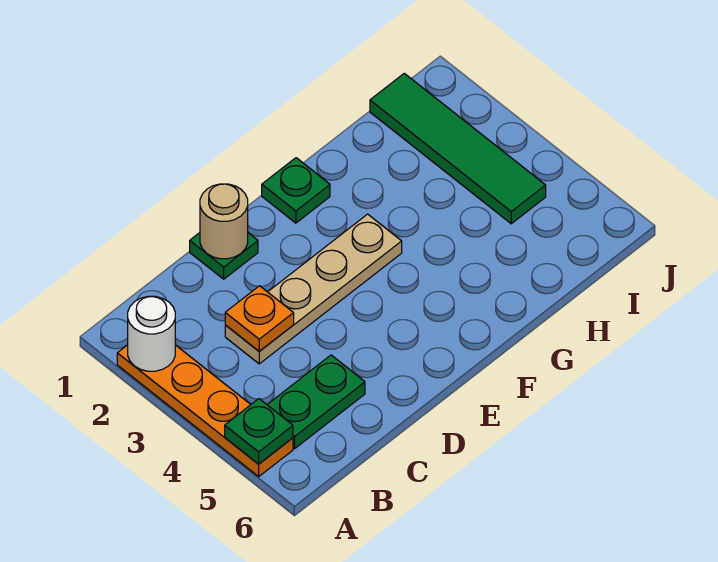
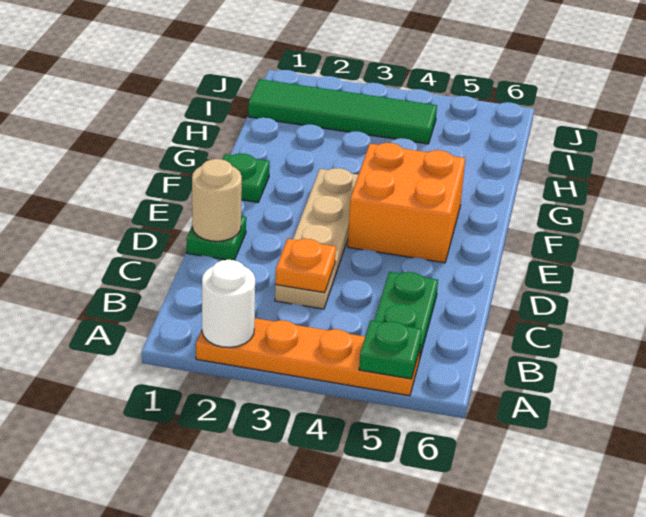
none -> orange brick E4:F5 level 1

